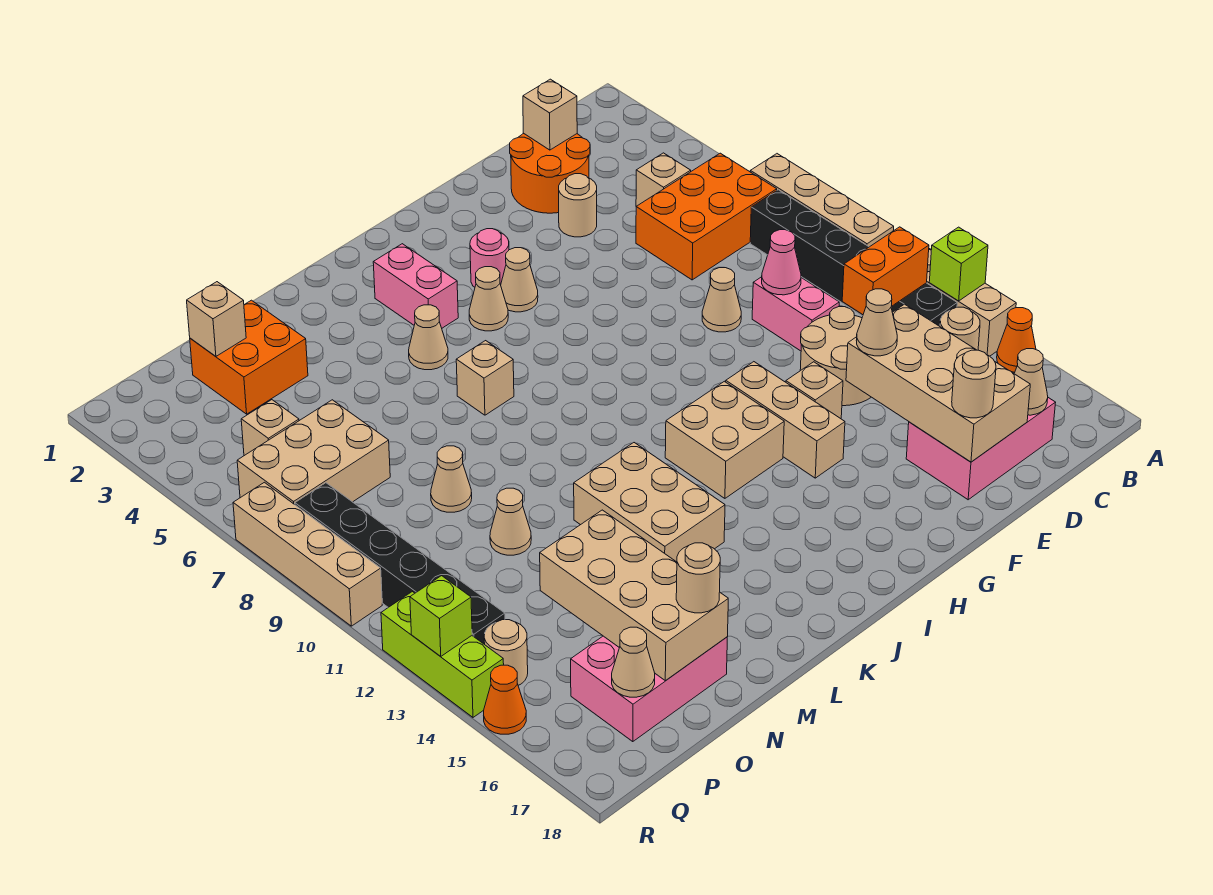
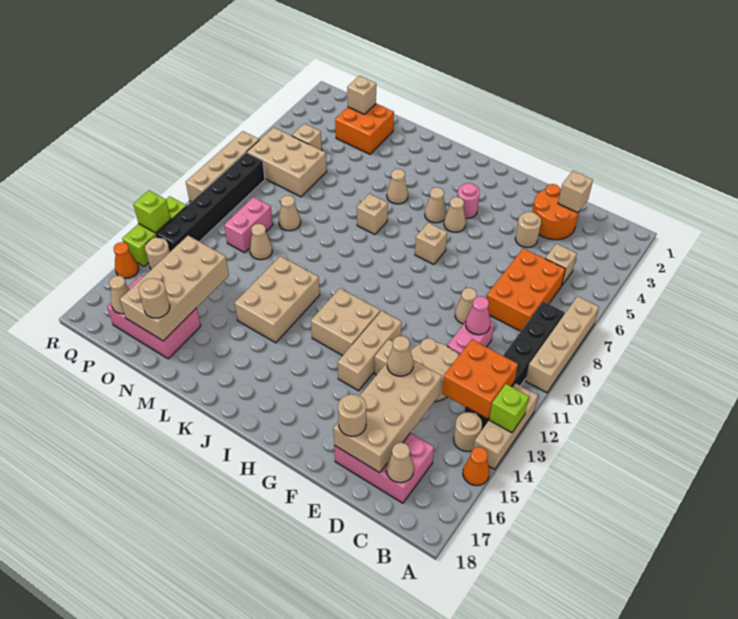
orange brick B6:D7 level 1 -> orange brick C6:D8 level 1
orange brick B12:C12 level 2 -> orange brick B12:C13 level 2
none -> tan brick H7 level 1
pink brick J3:J4 level 1 -> pink brick O10:O11 level 1

